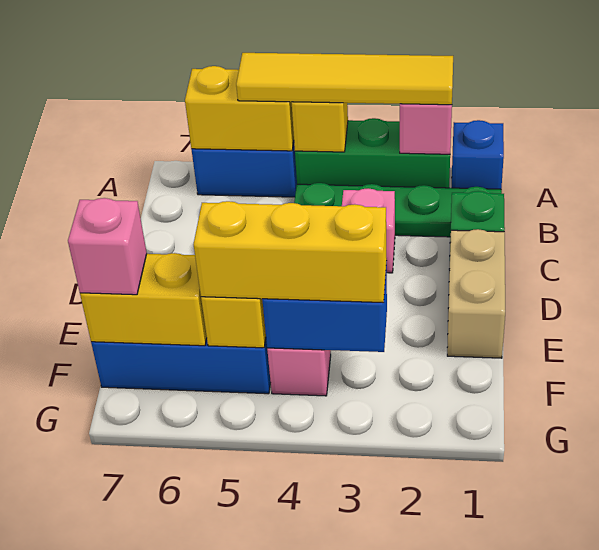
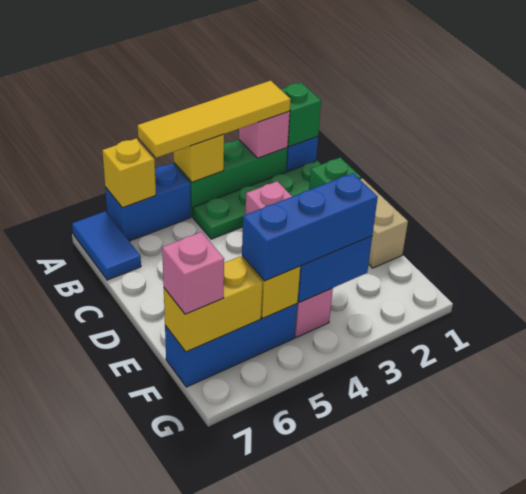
none -> green brick A1 level 2
yellow brick A5:A6 level 2 -> yellow brick A6 level 2
none -> blue tile A7:B7 level 1
yellow brick F3:F5 level 3 -> blue brick F3:F5 level 3

